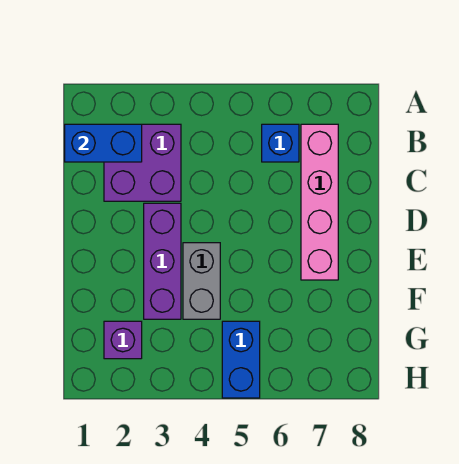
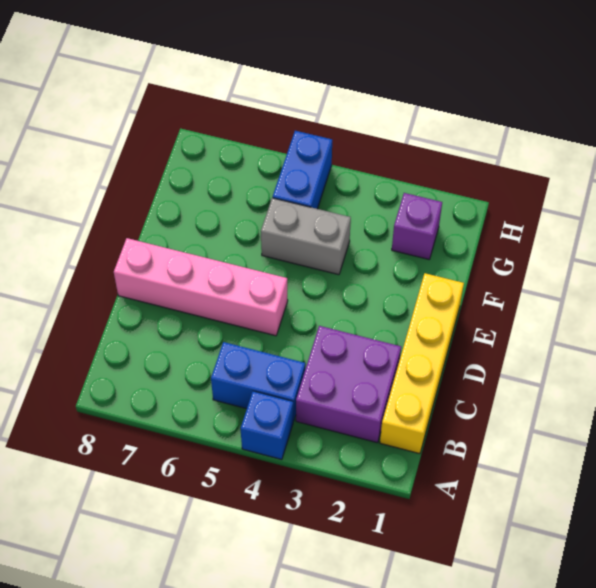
none -> yellow brick B1:E1 level 1
blue brick B1:B2 level 2 -> blue brick B4:B5 level 1
blue brick B6 level 1 -> blue brick A4 level 1
pink brick B7:E7 level 1 -> pink brick D5:D8 level 1
purple brick D3:F3 level 1 -> none
grey brick E4:F4 level 1 -> grey brick F4:F5 level 1

